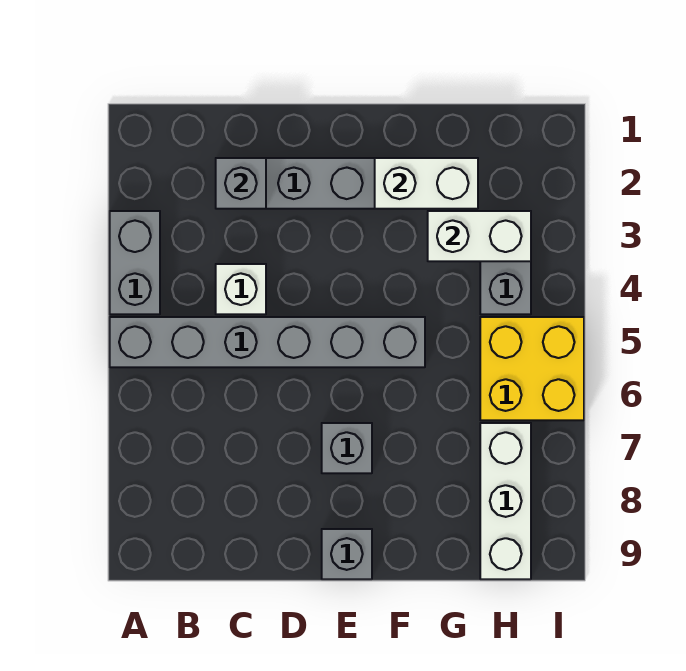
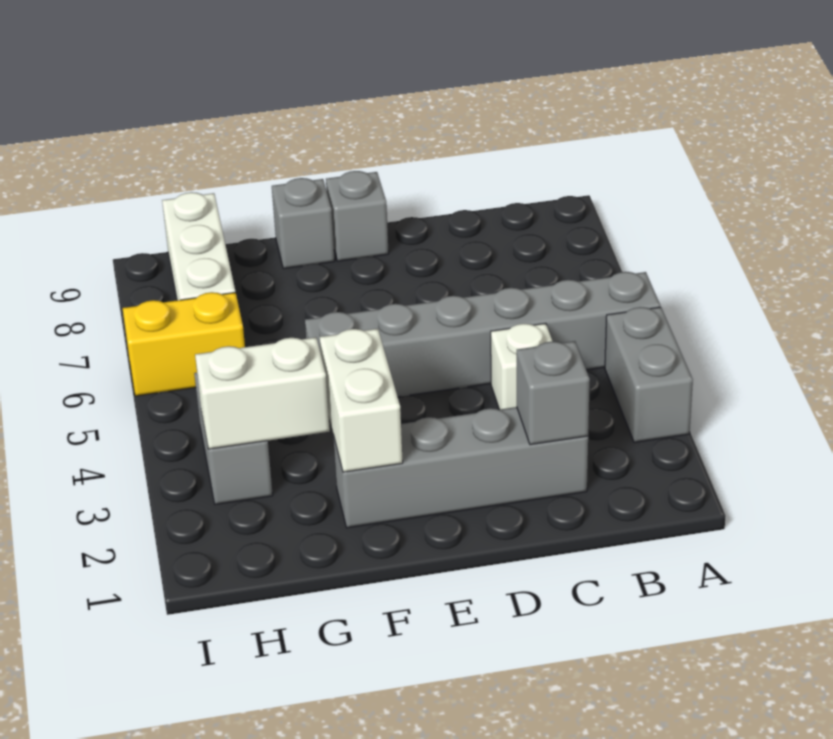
grey brick E7 level 1 -> grey brick F9 level 1
white brick F2:G2 level 2 -> white brick F2:F3 level 2
yellow brick H5:I6 level 1 -> yellow brick H6:I6 level 1

